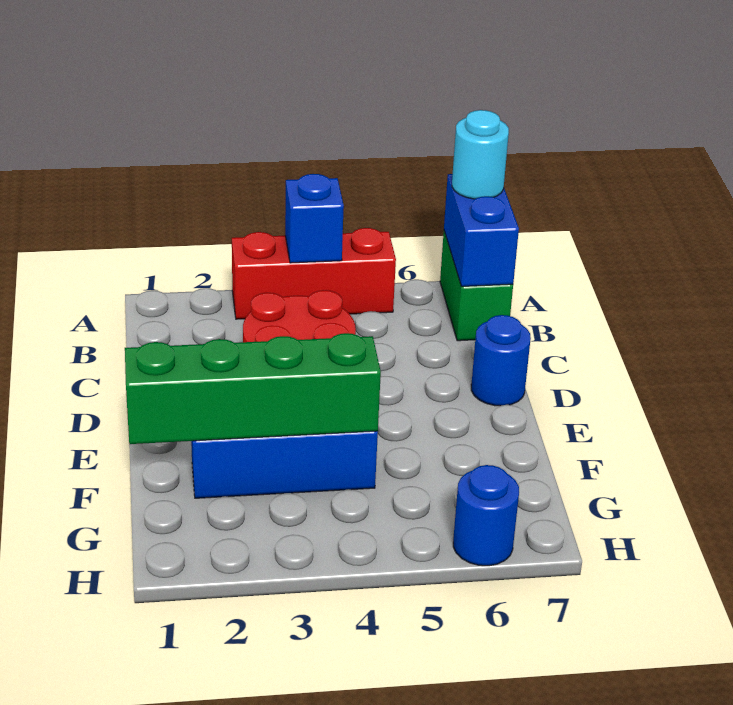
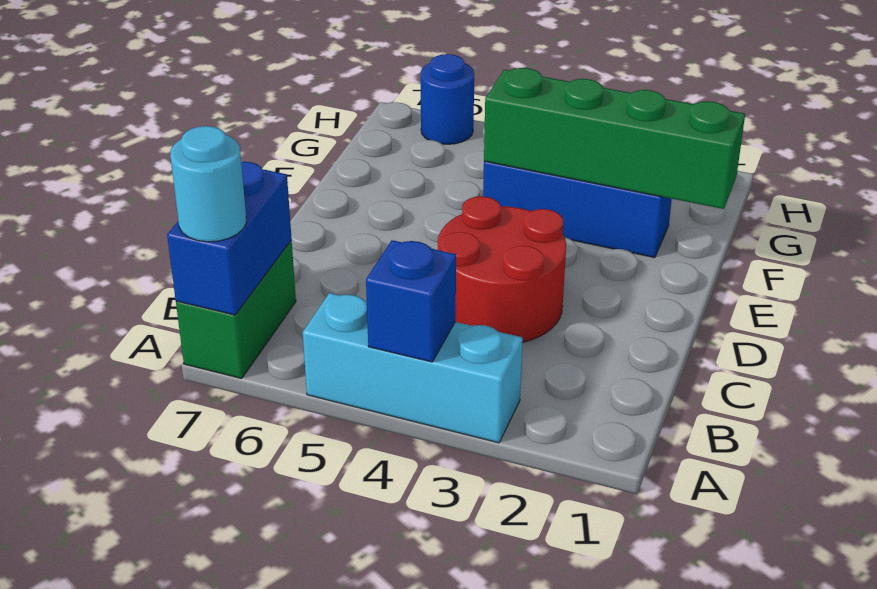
red brick A3:A5 level 1 -> cyan brick A3:A5 level 1
blue round brick D7 level 1 -> none

